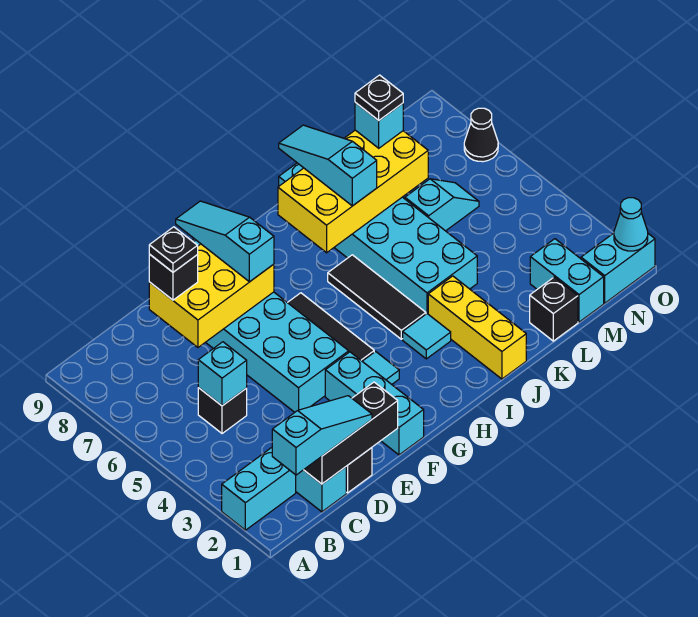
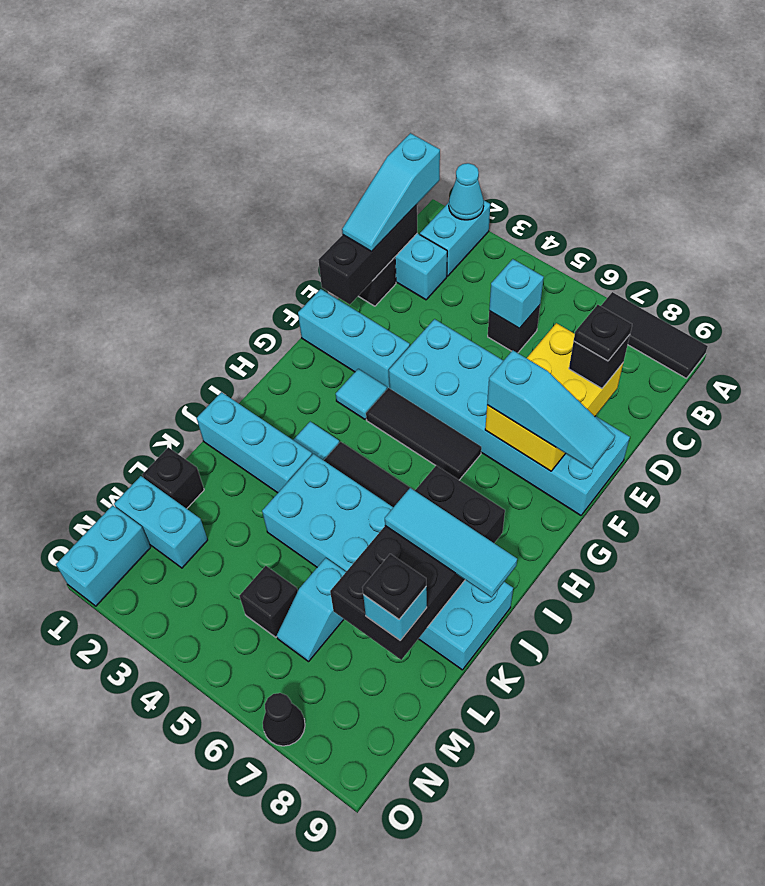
none -> black tile A7:A9 level 1
yellow brick I7:L8 level 2 -> black brick I7:L8 level 2
yellow brick J1:J3 level 1 -> cyan brick J1:J3 level 1
cyan slope J7:J9 level 3 top 7 -> cyan tile J7:J9 level 3
none -> black brick M5 level 1
cyan cone O1 level 2 -> cyan cone A2 level 2

